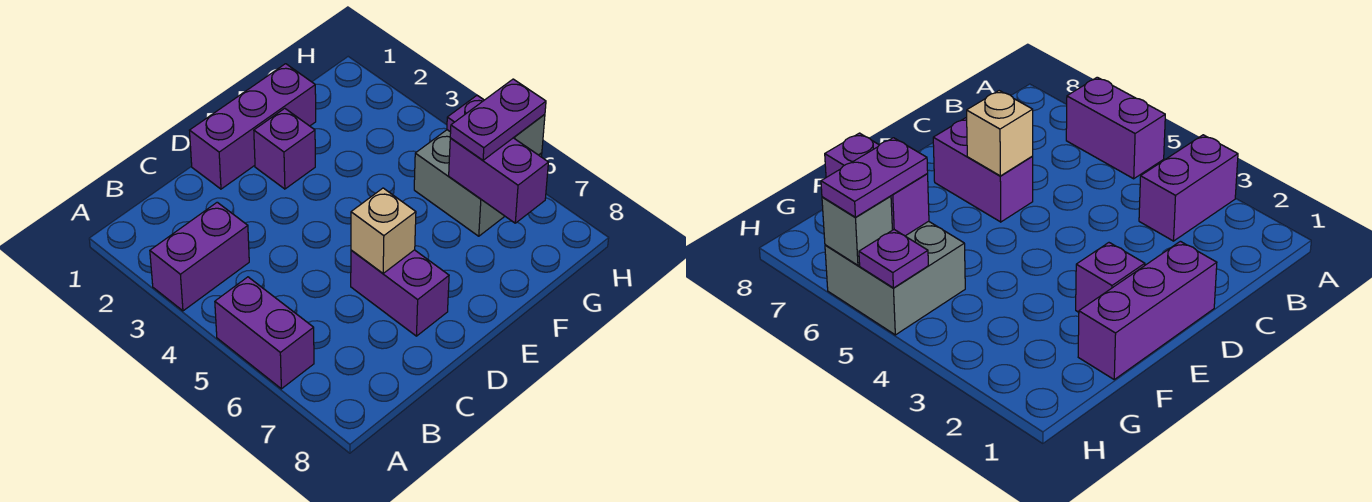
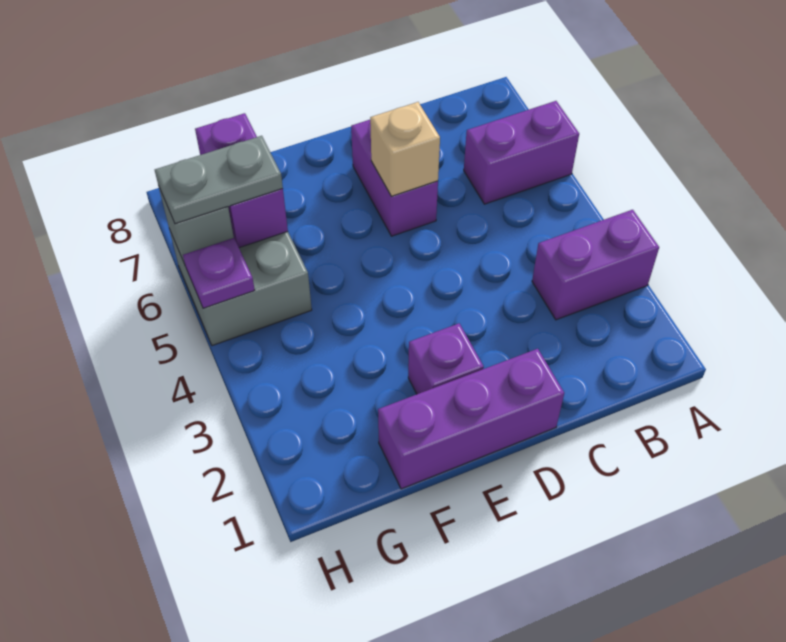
purple brick A5:A6 level 1 -> purple brick A6:B6 level 1
purple plate G6:H6 level 3 -> grey plate G6:H6 level 3

